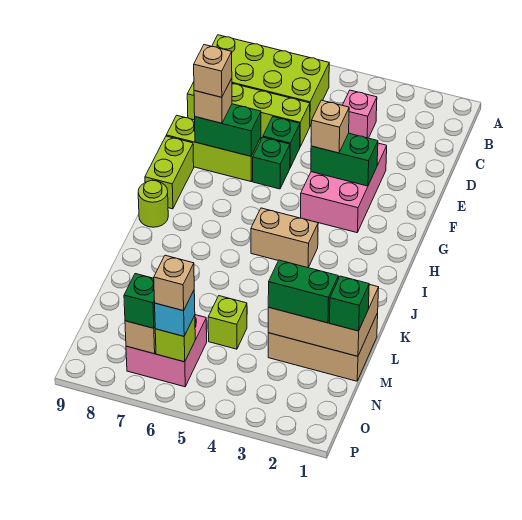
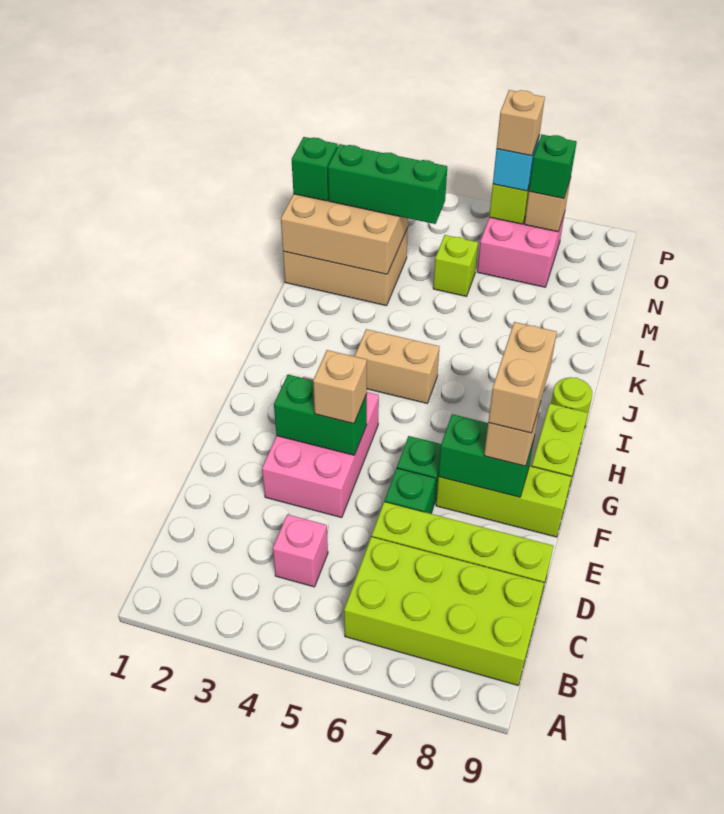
tan brick F8 level 4 -> tan brick F8:G8 level 4
green brick M2:M3 level 3 -> green brick M2:M4 level 3

